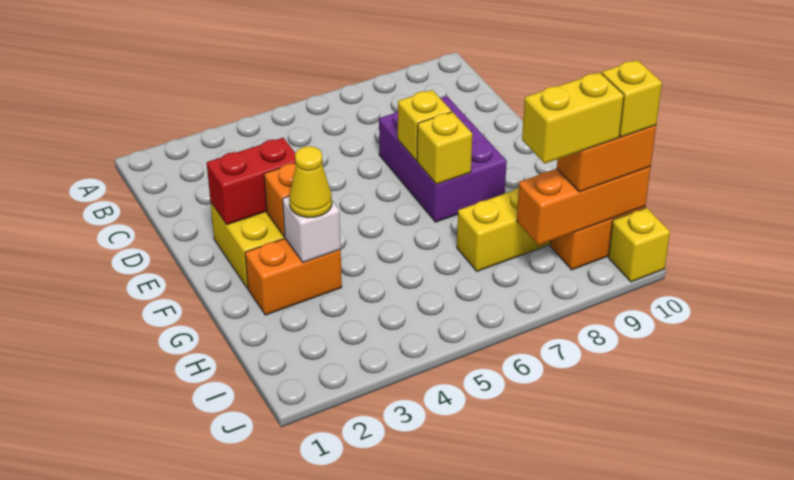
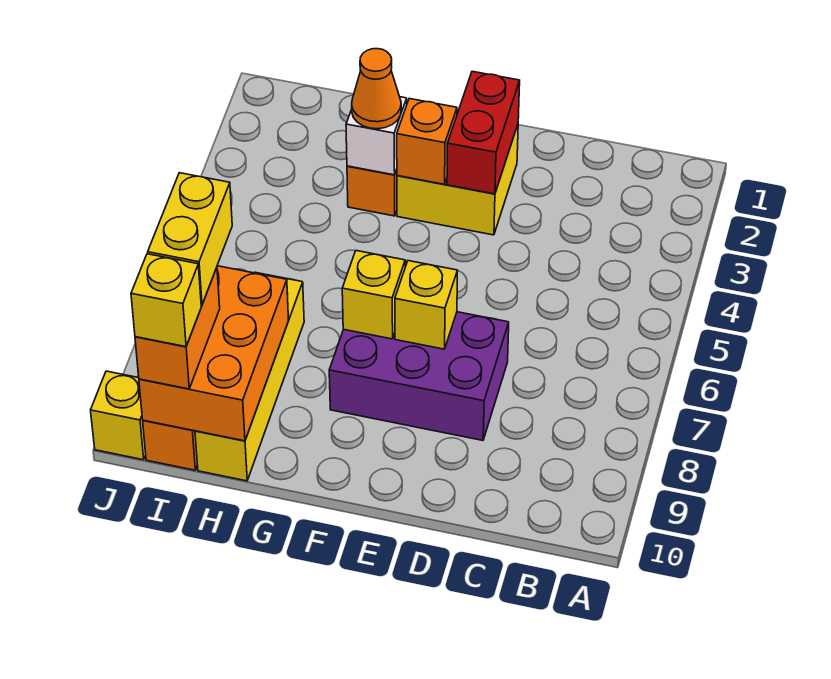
yellow cone G3 level 3 -> orange cone G3 level 3
orange brick I8:I10 level 2 -> orange brick H8:I10 level 2

